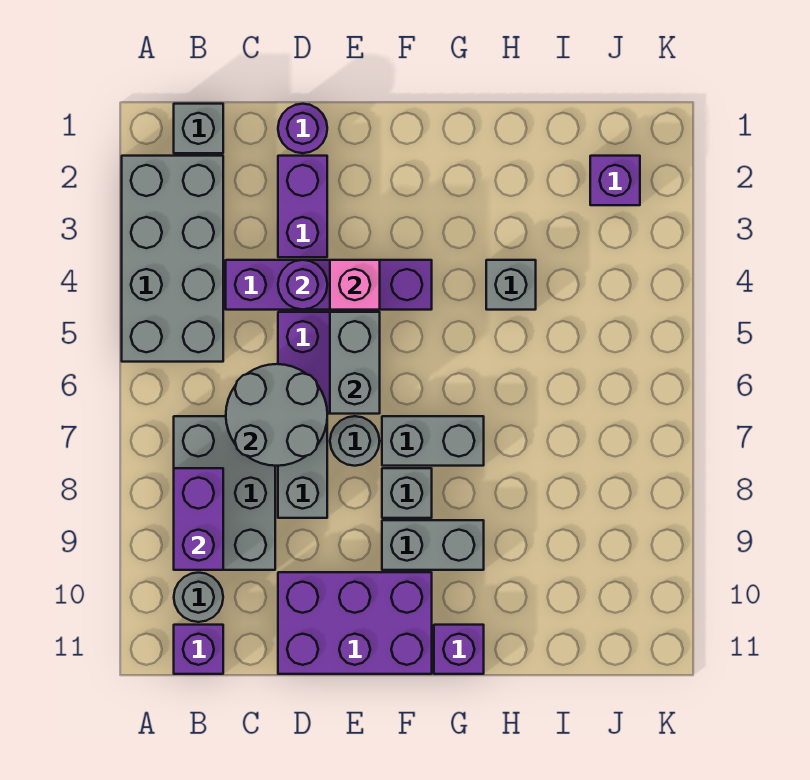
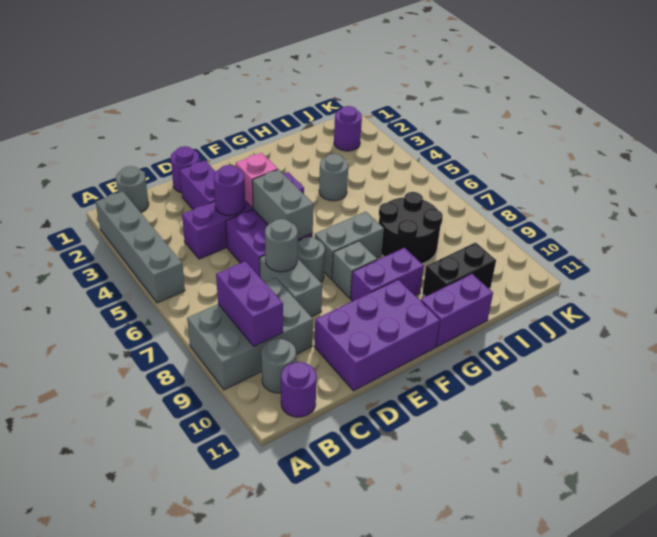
grey brick A2:B5 level 1 -> grey brick A2:A5 level 1
grey brick B1 level 1 -> grey round brick B1 level 1
grey brick B7:C9 level 1 -> grey brick A8:C9 level 1
purple brick B11 level 1 -> purple round brick B11 level 1
grey round brick C6:D7 level 2 -> grey round brick D7 level 2
grey brick F9:G9 level 1 -> purple brick F9:G9 level 1
purple brick G11 level 1 -> purple brick G11:H11 level 1
grey brick H4 level 1 -> grey round brick H4 level 1
none -> black round brick H7:I8 level 1
none -> black brick H10:I10 level 1
purple brick J2 level 1 -> purple round brick J2 level 1

